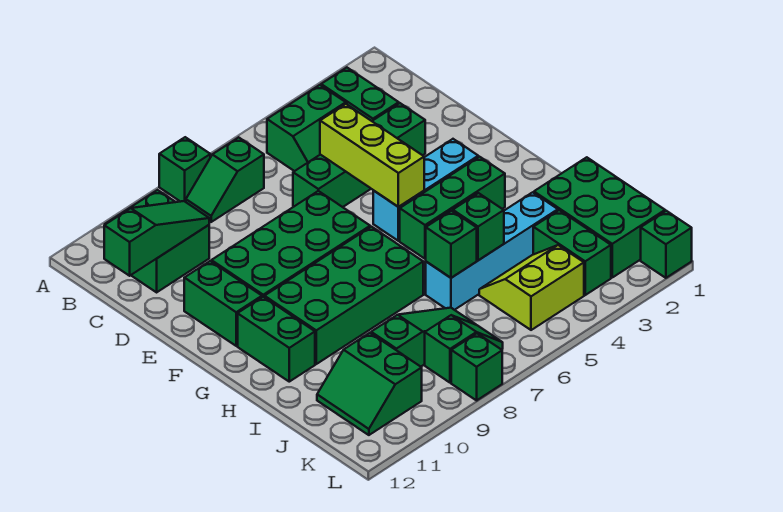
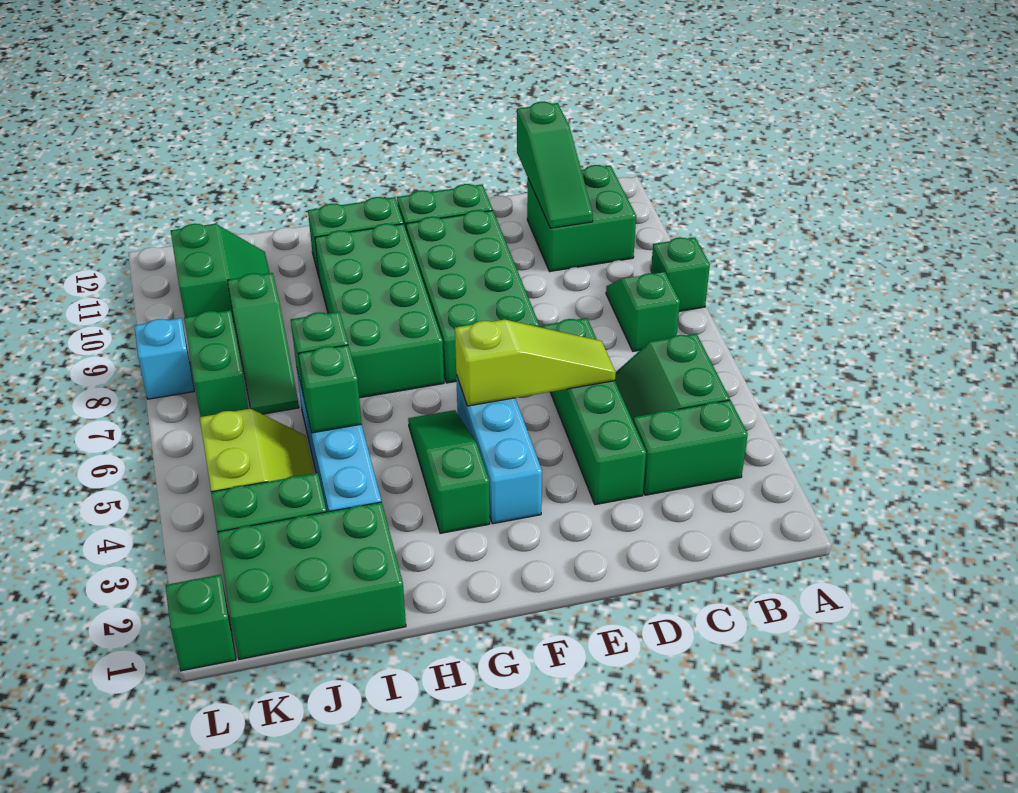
lime brick D5:F5 level 2 -> lime slope D5:F5 level 2 top F
green brick G3:G5 level 1 -> green slope G3:G5 level 1 top 3
green slope J10:K11 level 1 top 10 -> green slope J10:K11 level 1 top K
green slope K7:K8 level 1 top 8 -> green brick K7:K8 level 1
green brick L8 level 1 -> cyan brick L8 level 1

